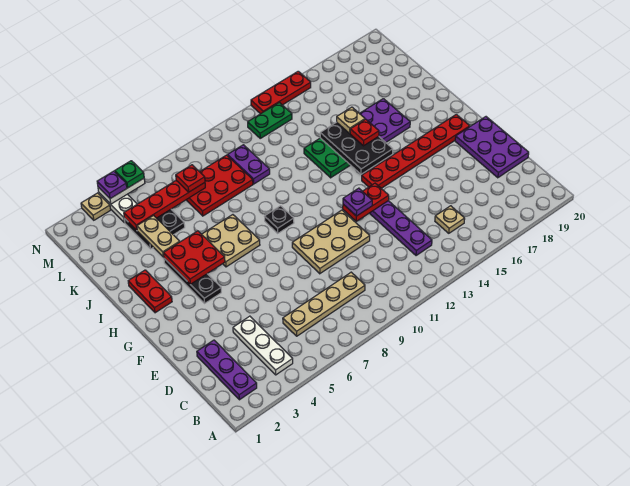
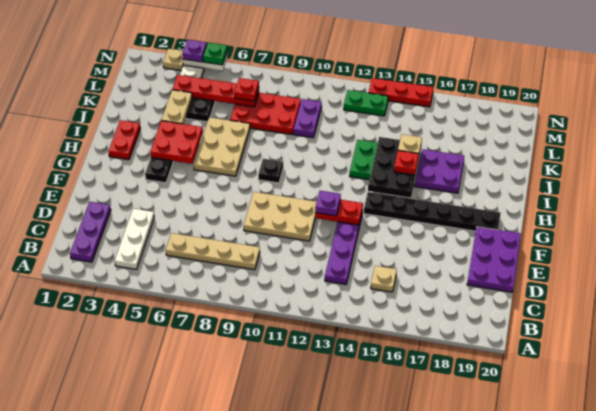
red plate G14:G19 level 1 -> black plate G14:G19 level 1
tan plate H6:I7 level 1 -> tan plate H6:J7 level 1

